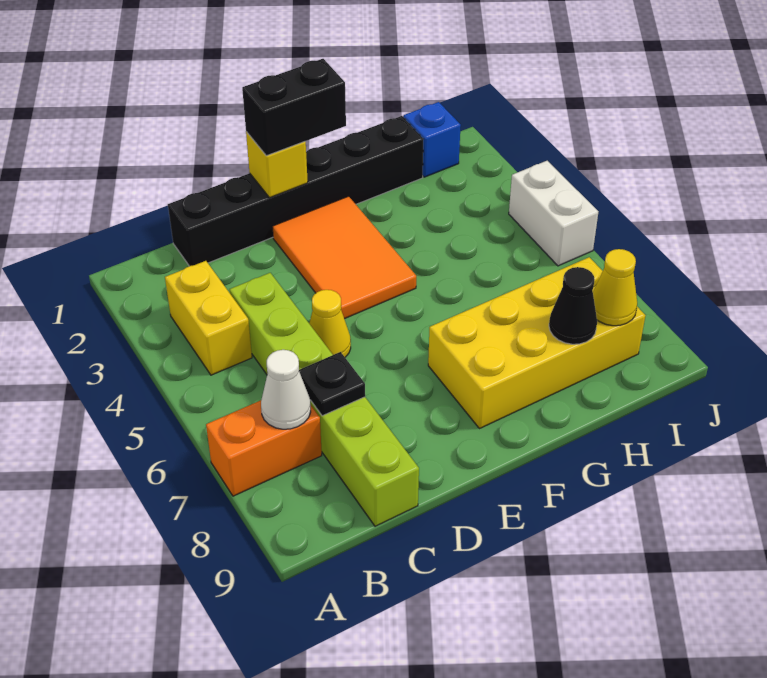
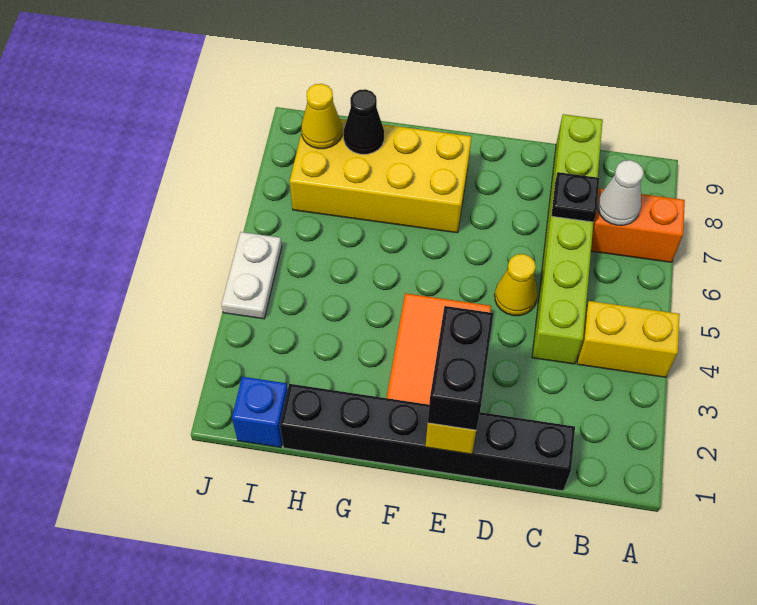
yellow brick B3:B4 level 1 -> yellow brick A4:B4 level 1
black brick E1:F1 level 3 -> black brick E1:E2 level 3
white brick J4:J5 level 1 -> white plate J4:J5 level 1

